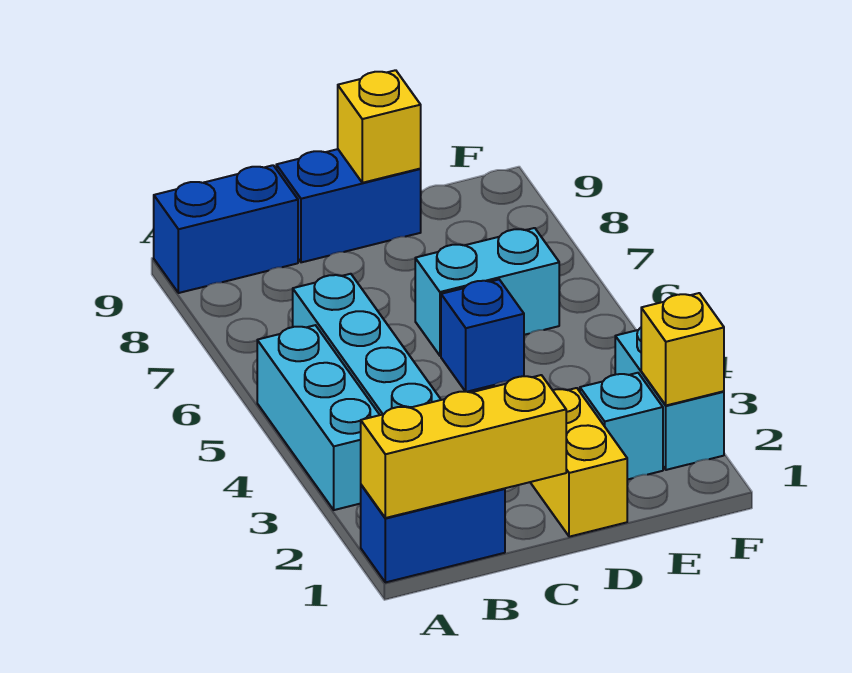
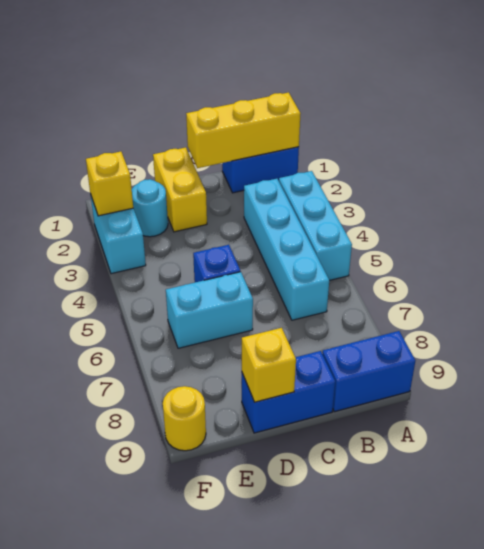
cyan brick E2 level 1 -> cyan round brick E2 level 1
none -> yellow round brick F9 level 1

